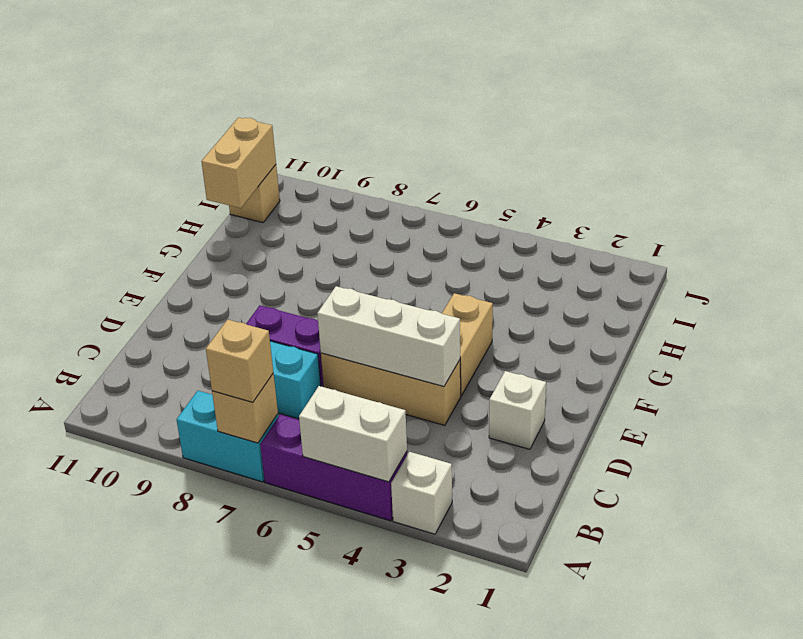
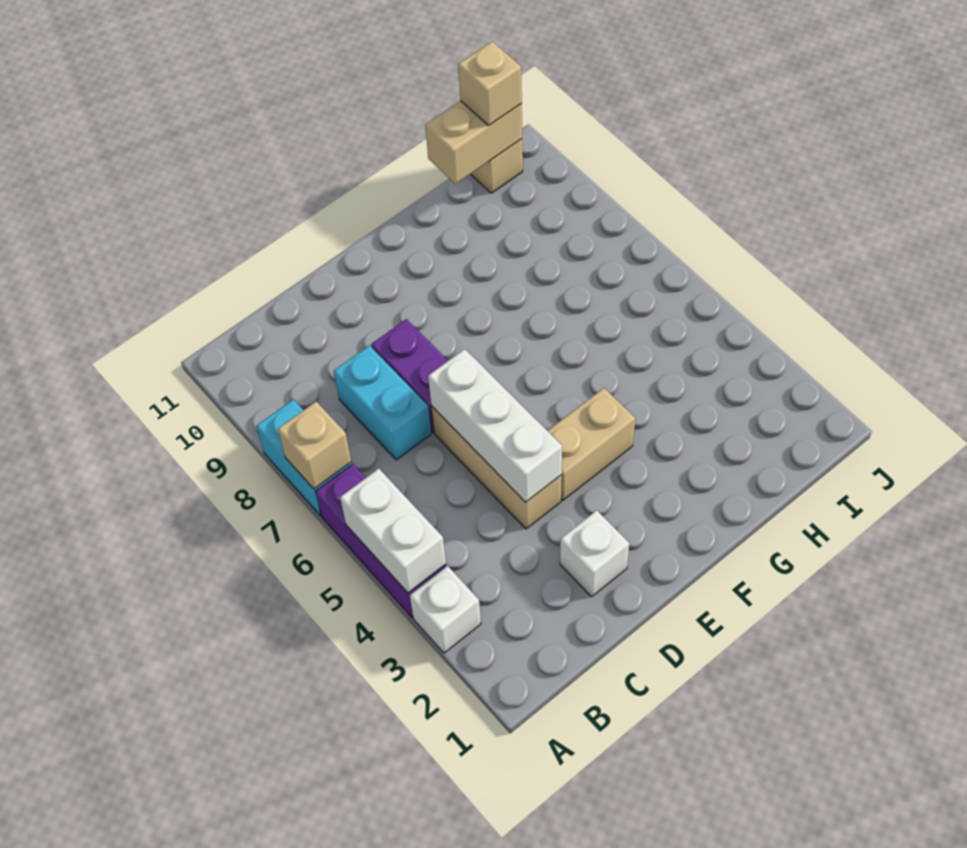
tan brick A7 level 3 -> tan brick I11 level 3

